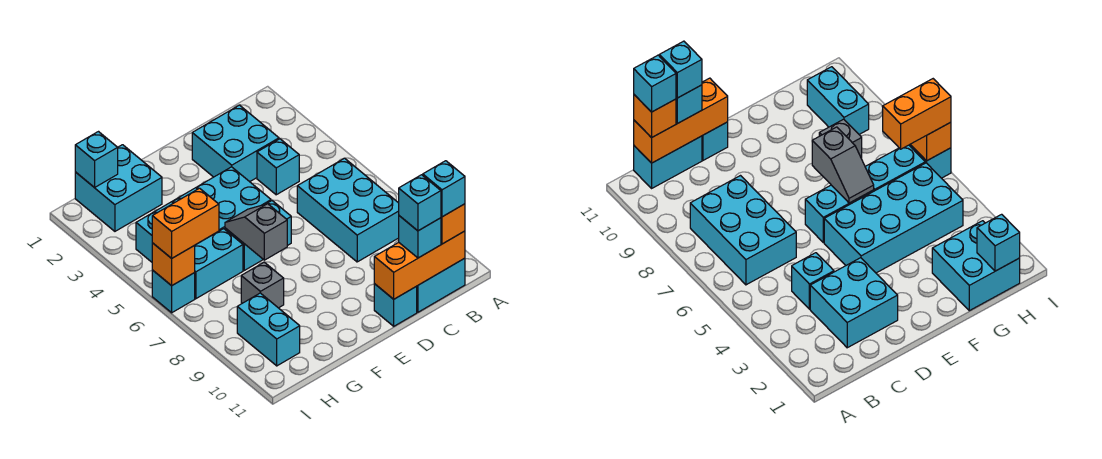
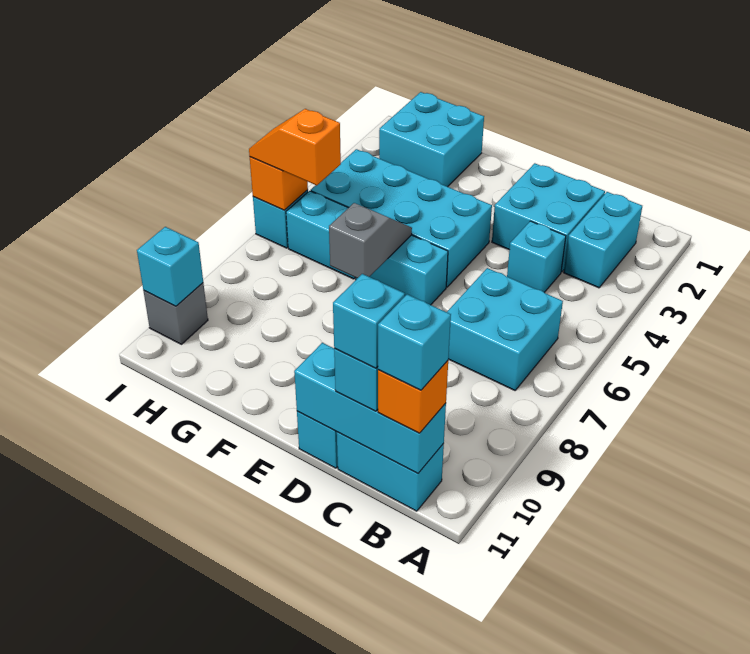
cyan brick B6:C8 level 1 -> cyan brick B6:C7 level 1
orange brick B11:D11 level 2 -> cyan brick B11:D11 level 2
grey brick G8 level 1 -> grey brick I10 level 1
cyan brick H1 level 2 -> cyan brick I10 level 2
orange brick H6:I6 level 3 -> orange slope H6:I6 level 3 top H
cyan brick H9:H10 level 1 -> cyan brick B2:B3 level 1

